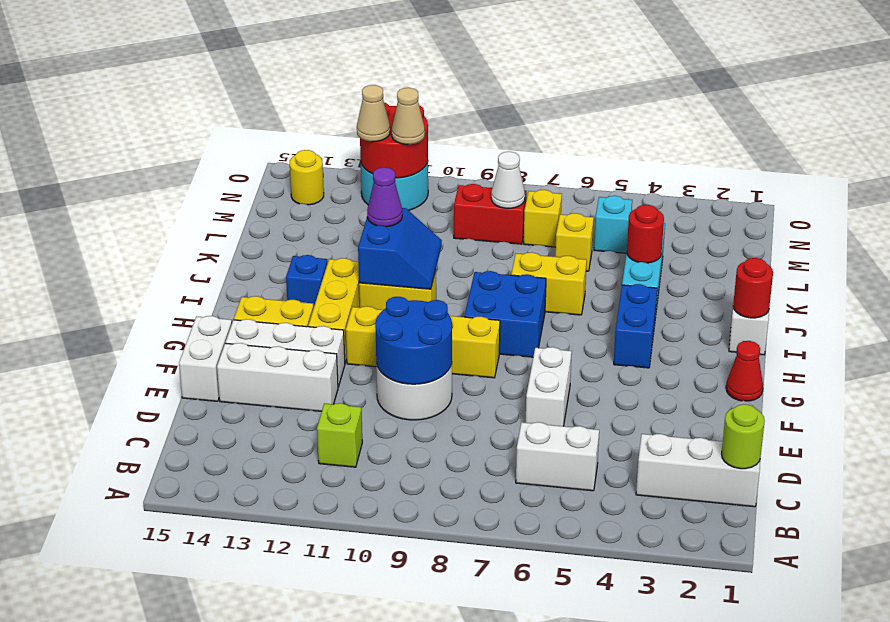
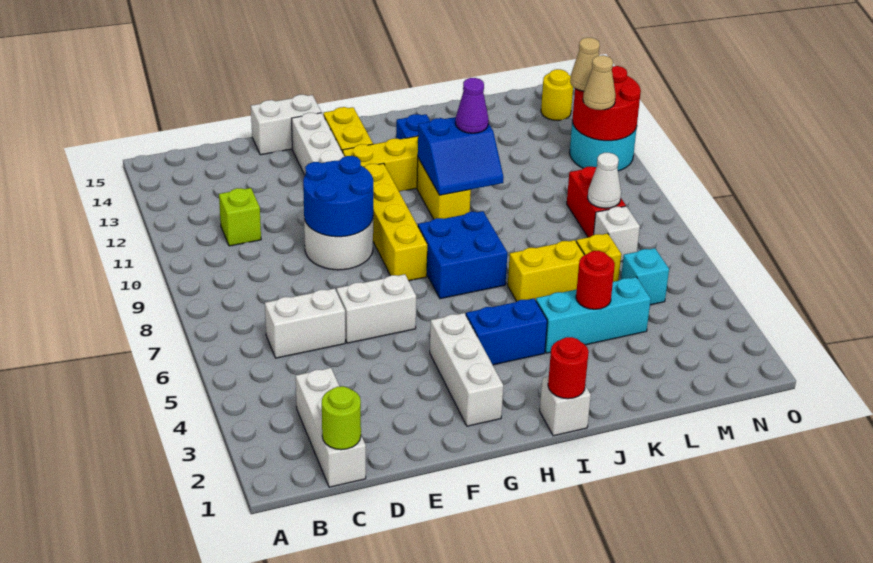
white brick C5:C6 level 1 -> white brick C6:D6 level 1
white brick E12:E14 level 1 -> white brick G2:G4 level 1
red cone G1 level 1 -> none
yellow brick J6:J7 level 1 -> yellow brick J6:K6 level 1
yellow brick M7 level 1 -> white brick M7 level 1

